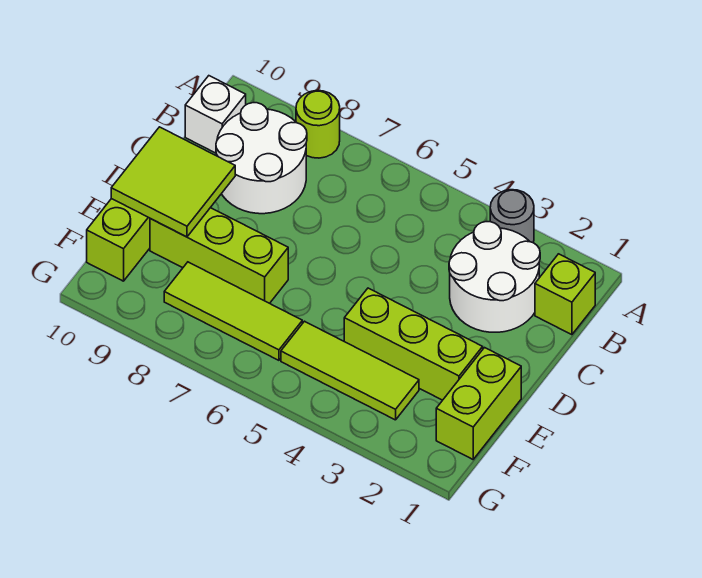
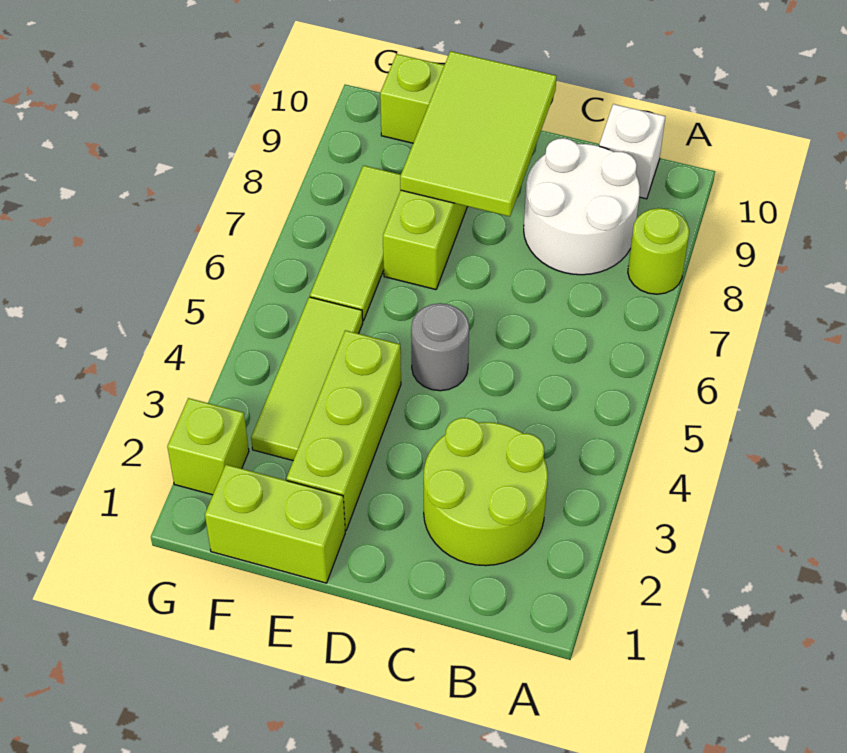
grey round brick A3 level 1 -> grey round brick D5 level 1
lime brick B1 level 1 -> lime brick G2 level 1
white round brick B2:C3 level 1 -> lime round brick B2:C3 level 1
lime tile D9:E10 level 2 -> lime tile D8:E10 level 2

